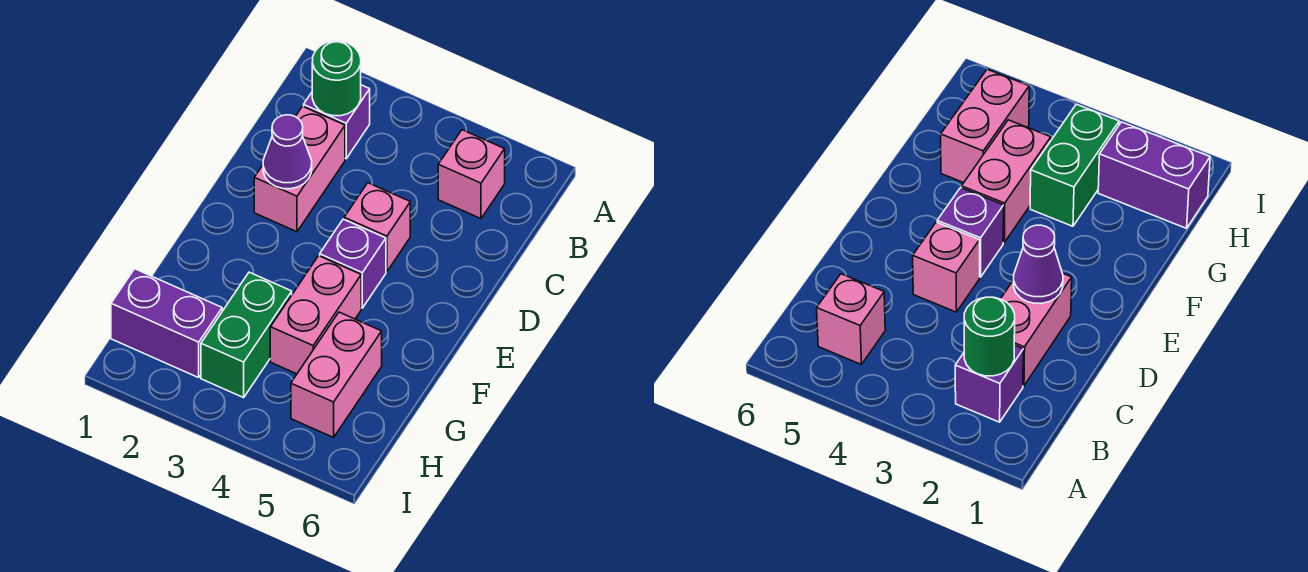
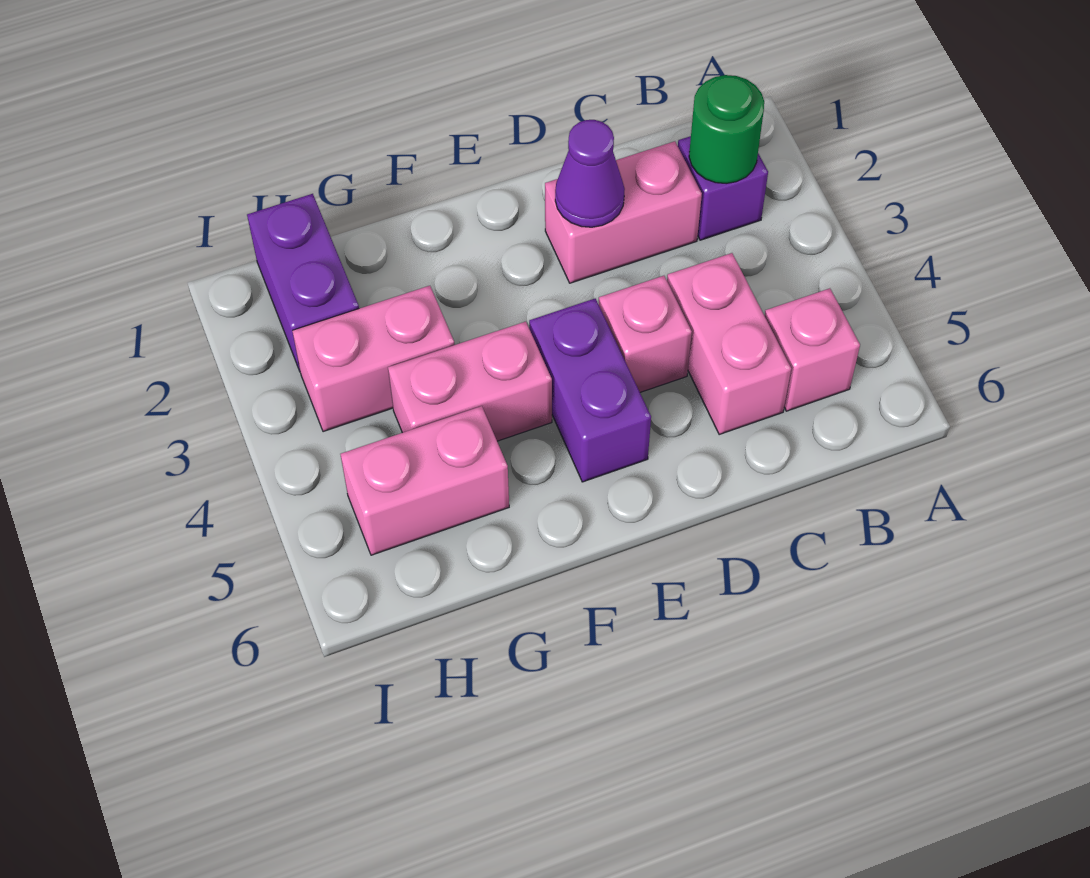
none -> pink brick C4:C5 level 1
purple brick E4 level 1 -> purple brick E4:E5 level 1
green brick G3:H3 level 1 -> pink brick G3:H3 level 1

